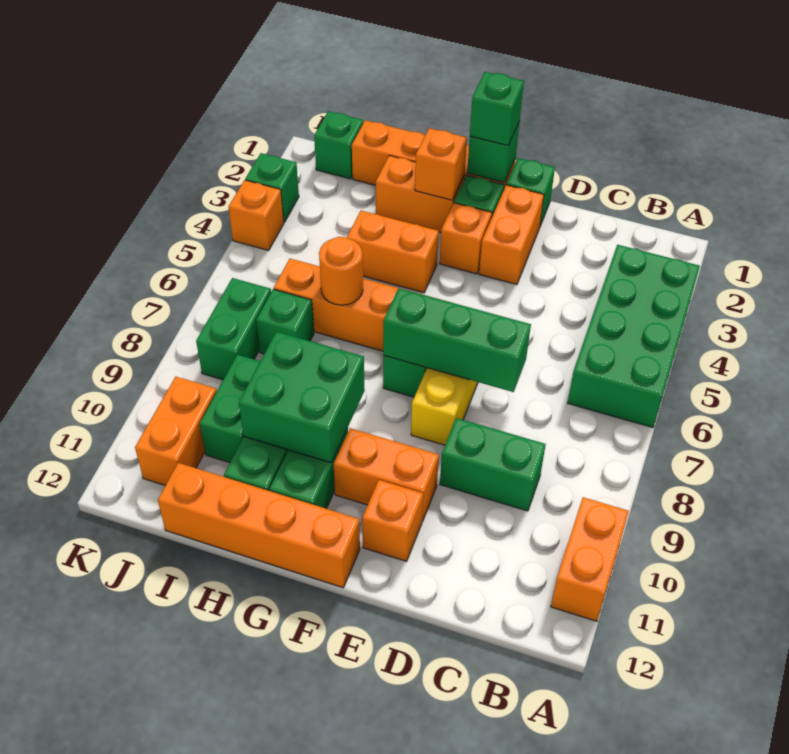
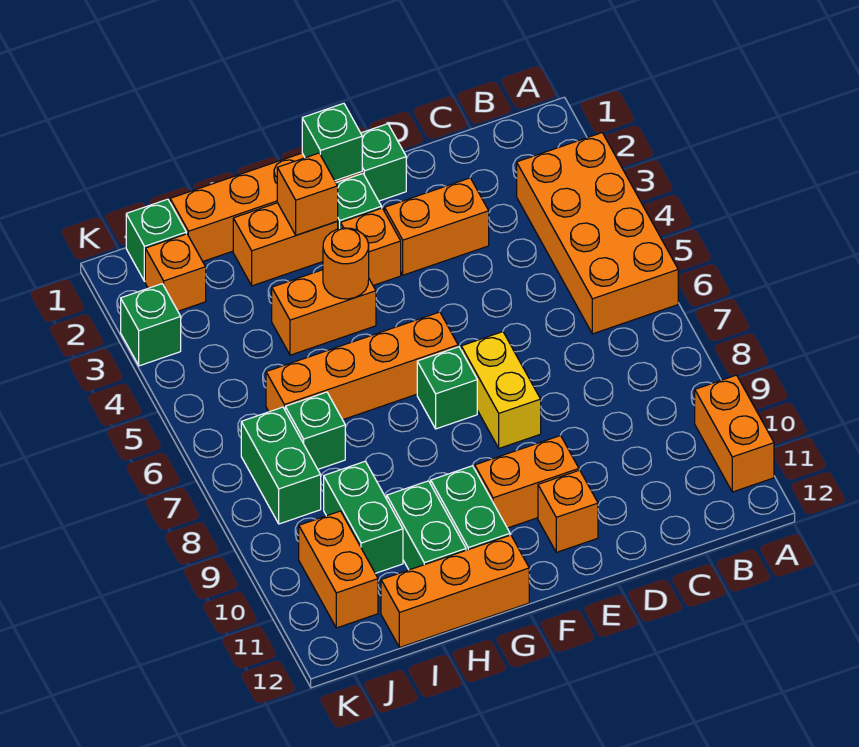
green brick A3:B6 level 1 -> orange brick A3:B6 level 1
green brick C9:D9 level 1 -> none
green brick D7:F7 level 2 -> none
orange brick E2:E3 level 1 -> orange brick D3:E3 level 1
green brick F1 level 3 -> none
orange brick F12:I12 level 1 -> orange brick G12:I12 level 1
green brick G9:H10 level 2 -> none
orange round brick H6 level 2 -> orange round brick G4 level 2
orange brick K4 level 1 -> orange brick J2 level 1

